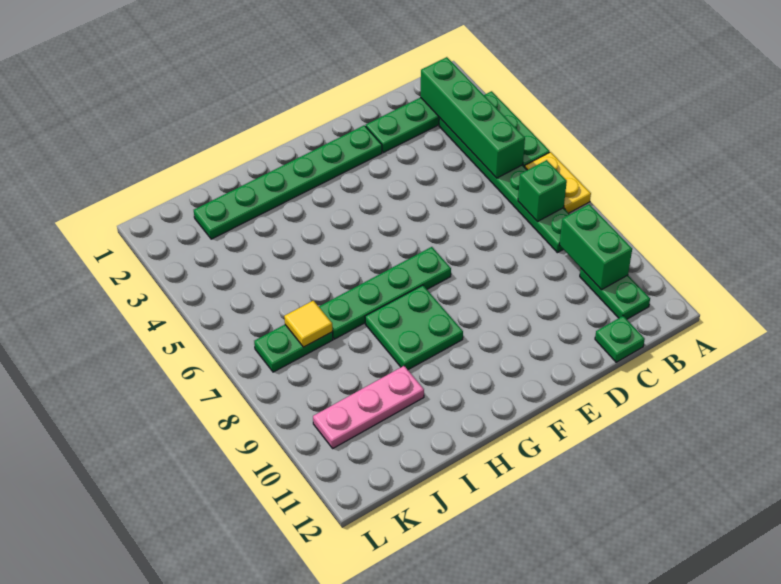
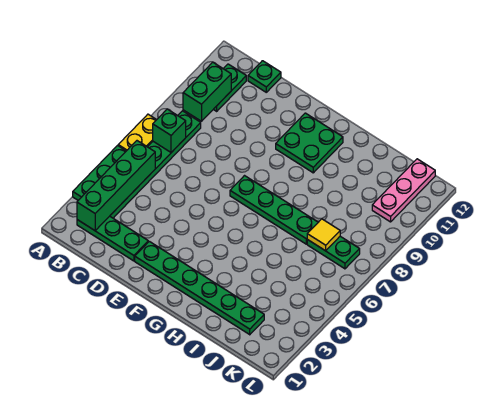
green plate G8:H9 level 1 -> green plate F10:G11 level 1
pink plate I10:K10 level 1 -> pink plate K10:K12 level 1

